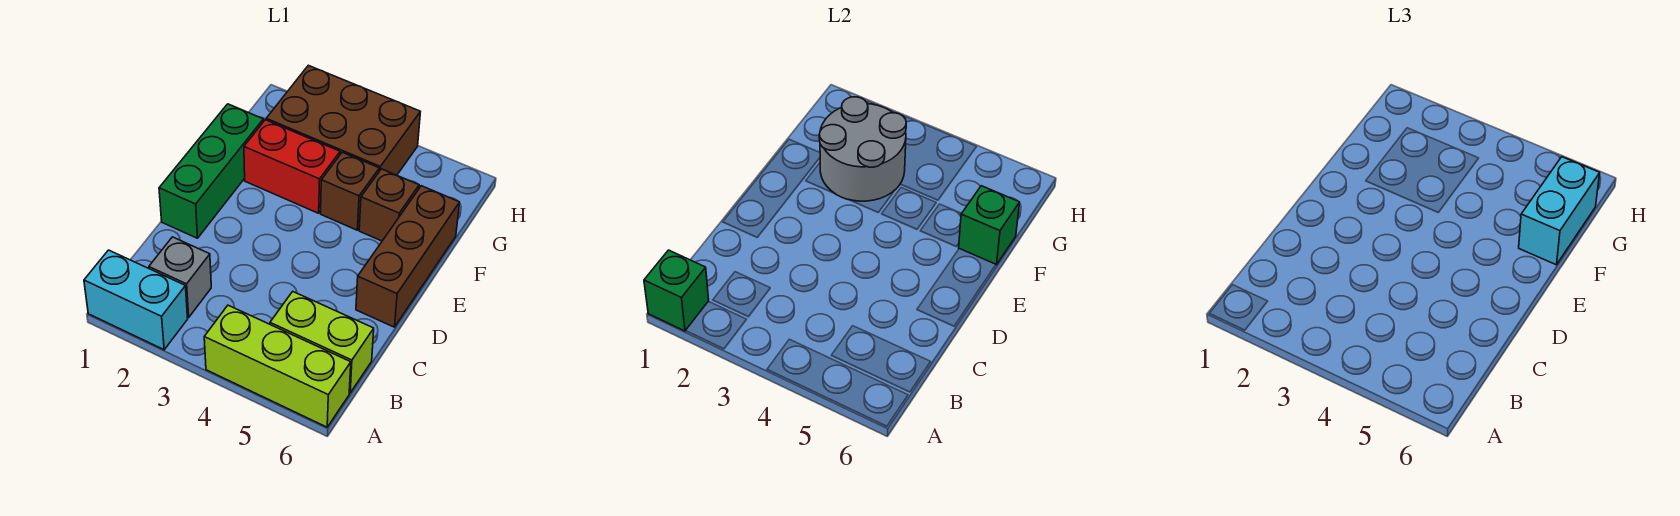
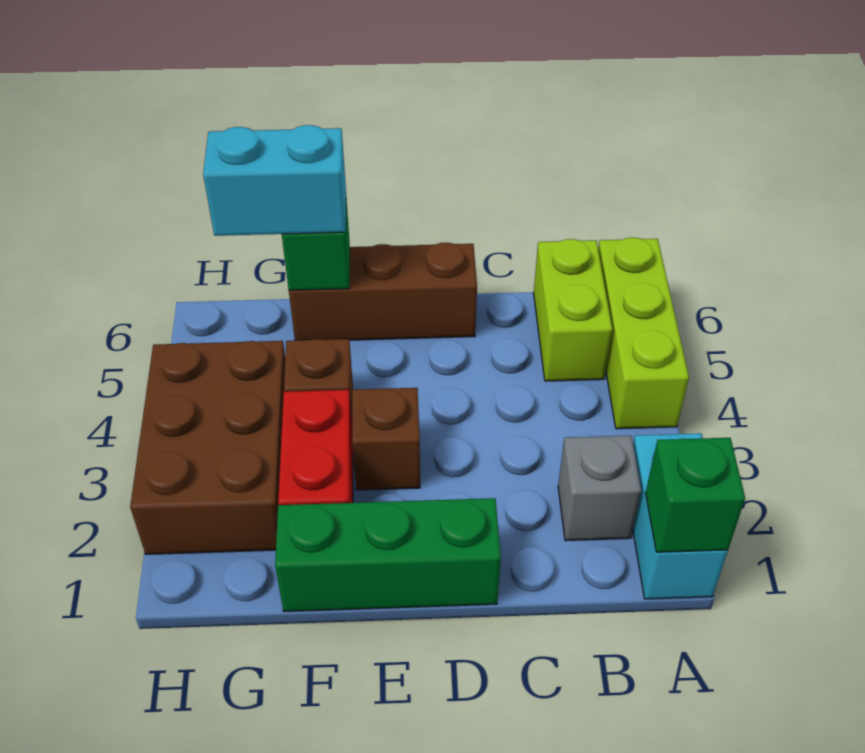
grey round brick F2:G3 level 2 -> none
brown brick F5 level 1 -> brown brick E3 level 1

